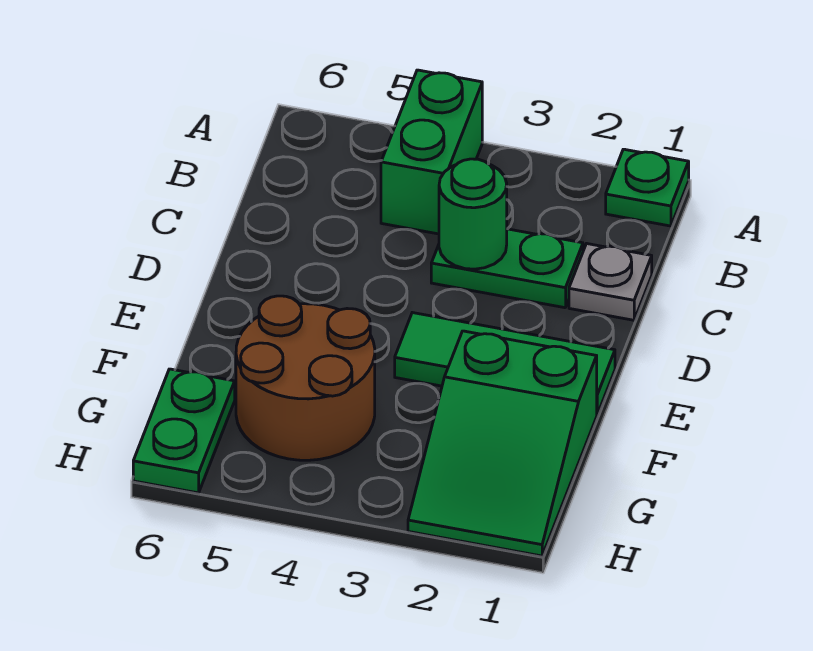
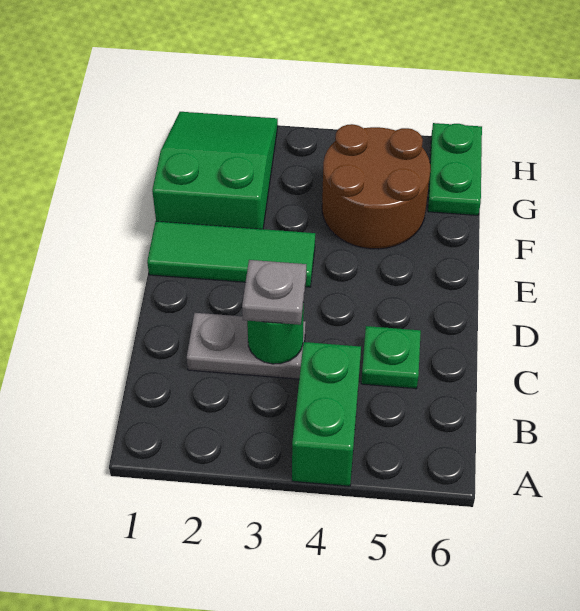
green plate A1 level 1 -> green plate C5 level 1
grey plate C1 level 1 -> grey plate C3 level 3
green plate C2:C3 level 1 -> grey plate C2:C3 level 1

